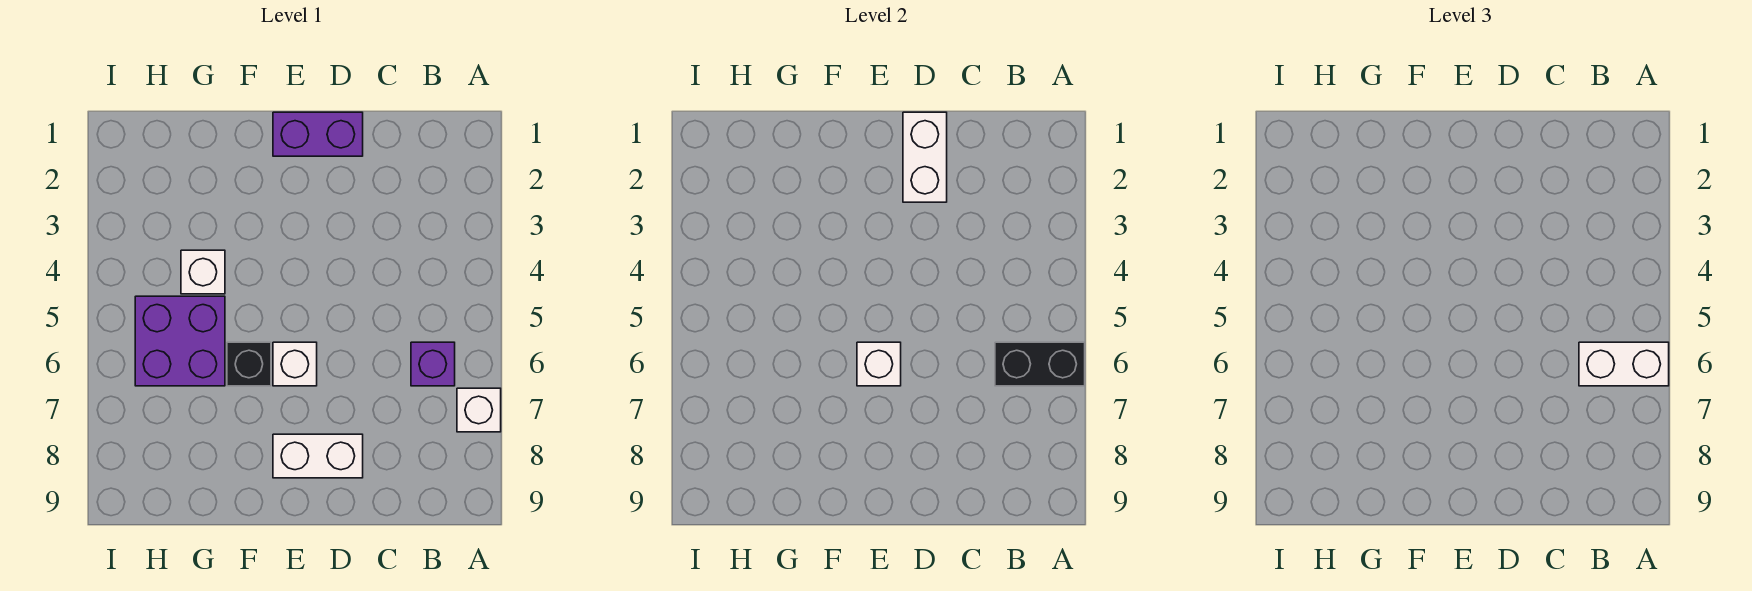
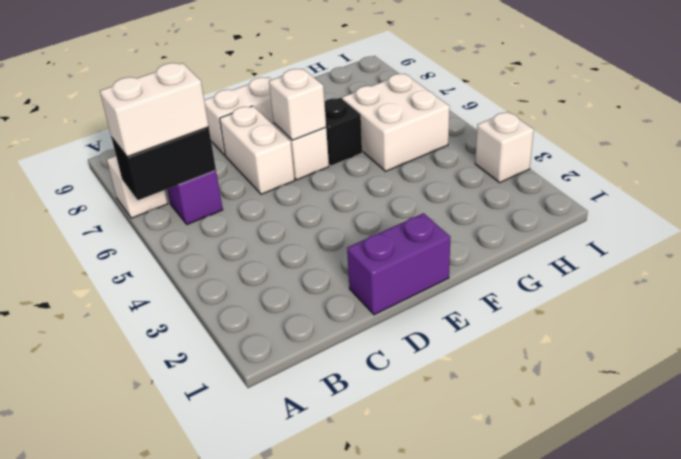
white brick D1:D2 level 2 -> white brick D6:D7 level 1
white brick G4 level 1 -> white brick I3 level 1
purple brick G5:H6 level 1 -> white brick G5:H6 level 1

